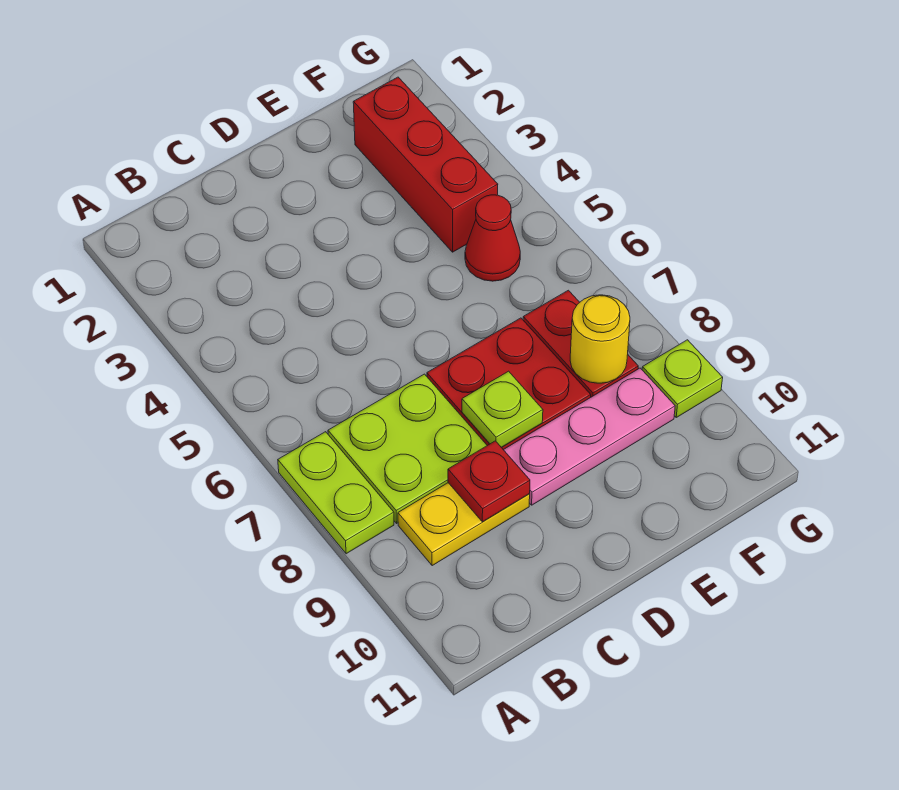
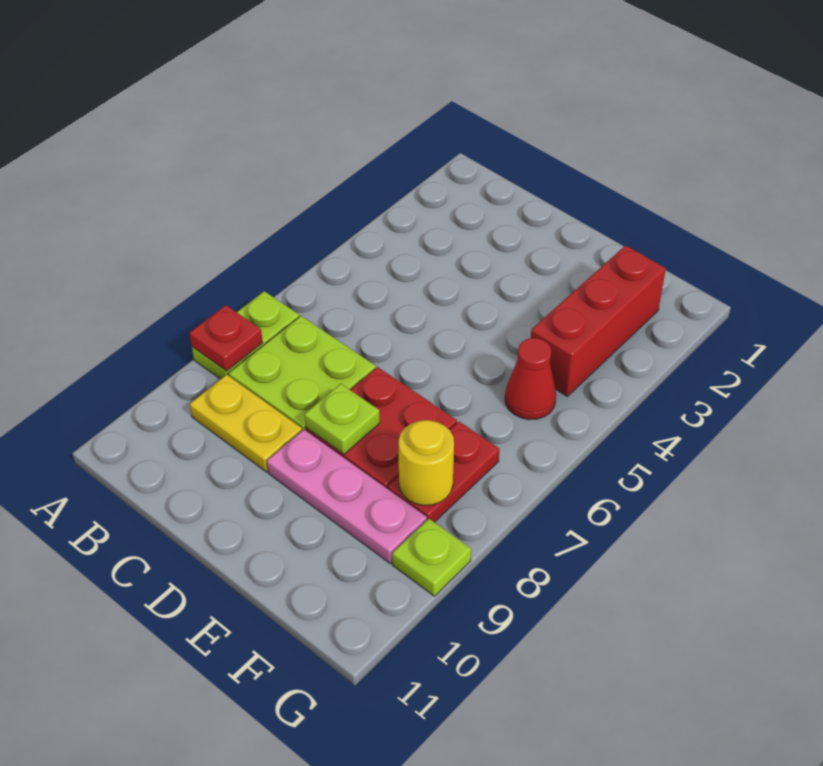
red plate C9 level 2 -> red plate A8 level 2

